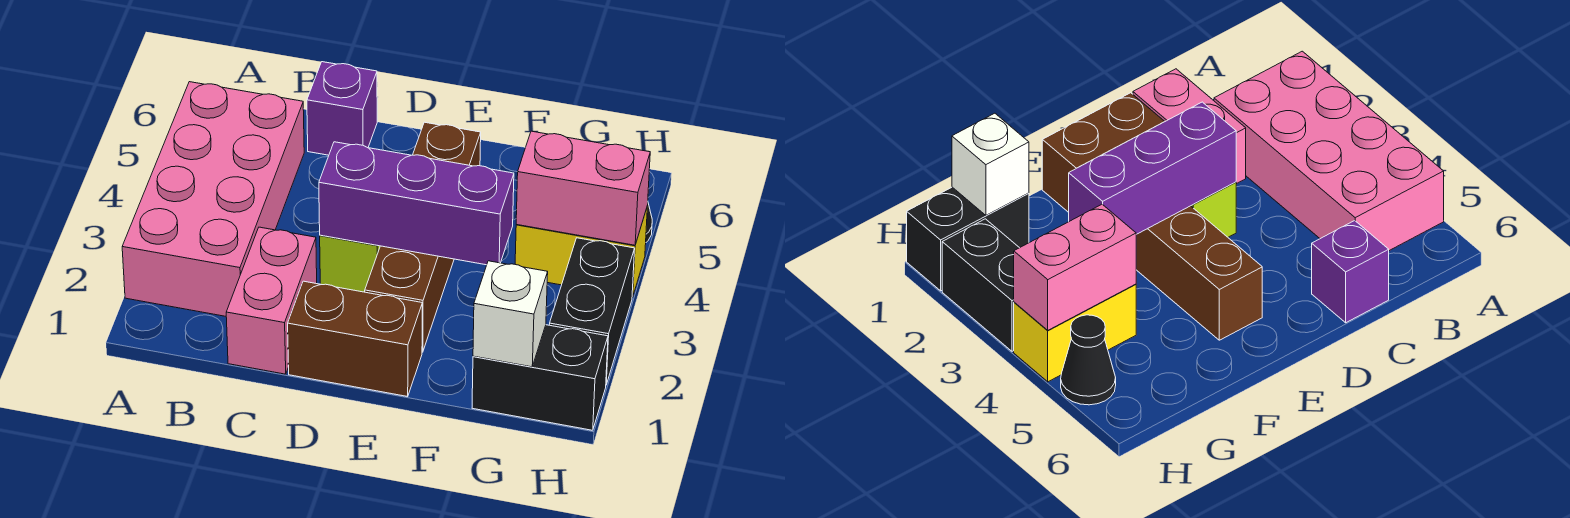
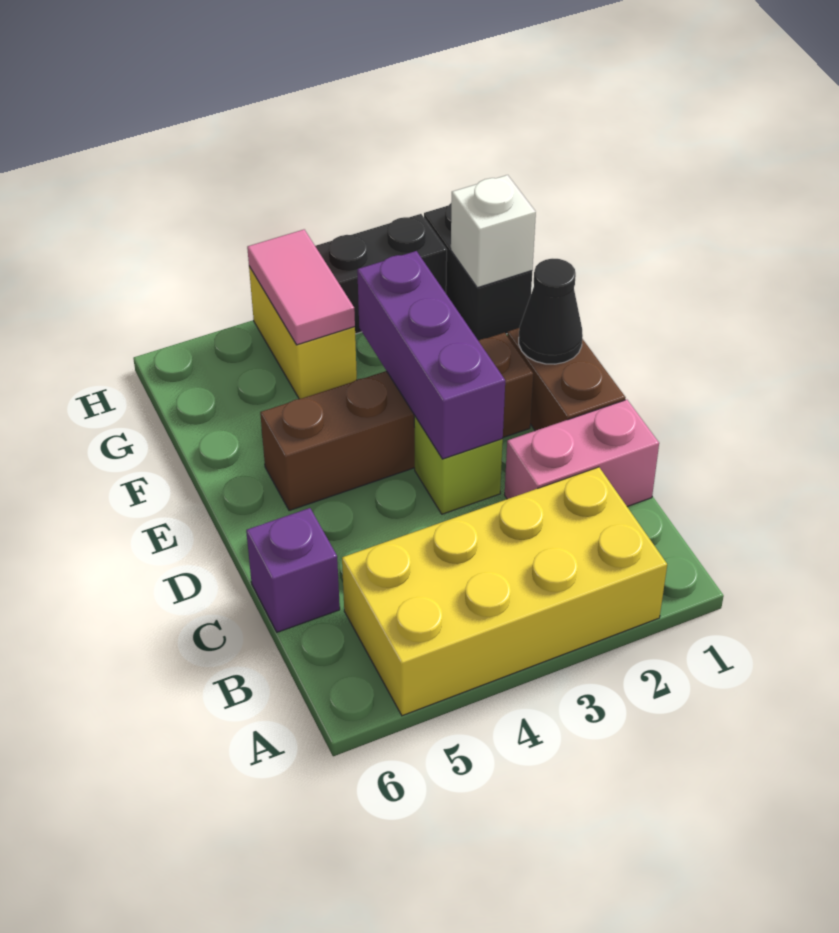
pink brick A2:B5 level 1 -> yellow brick A2:B5 level 1
pink brick G4:H4 level 2 -> pink tile G4:H4 level 2
black cone H5 level 1 -> black cone E1 level 2

